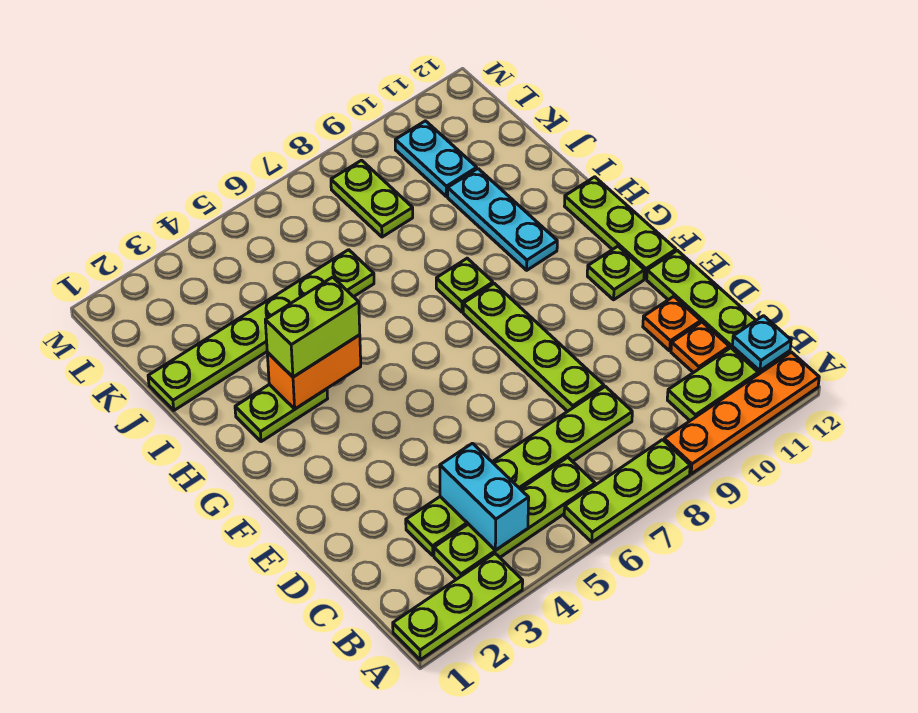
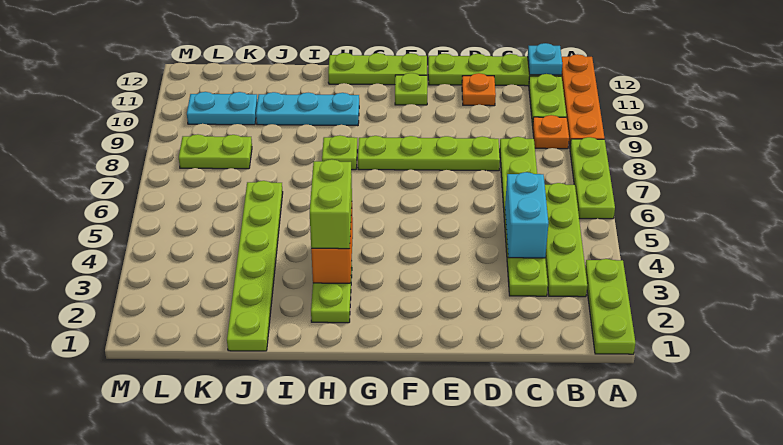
cyan brick B4:C4 level 2 -> cyan brick C4:C5 level 2
orange plate C11 level 1 -> orange plate B9 level 1

